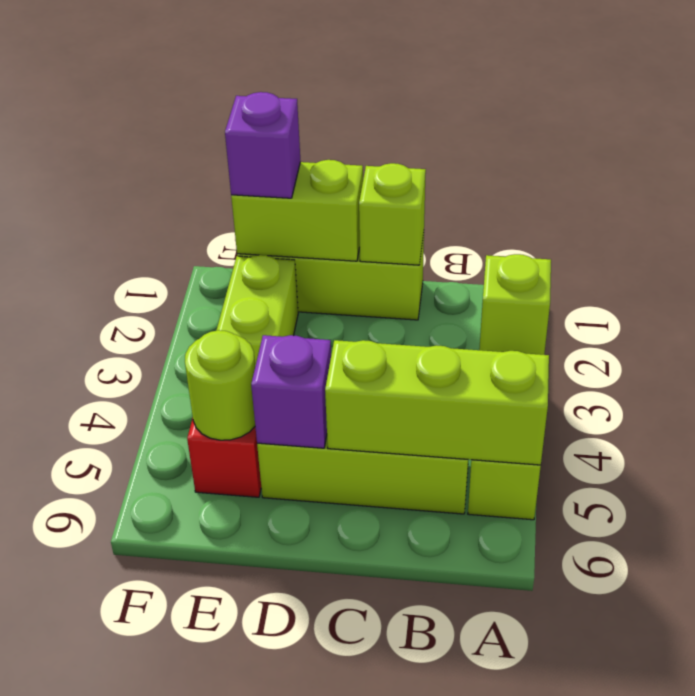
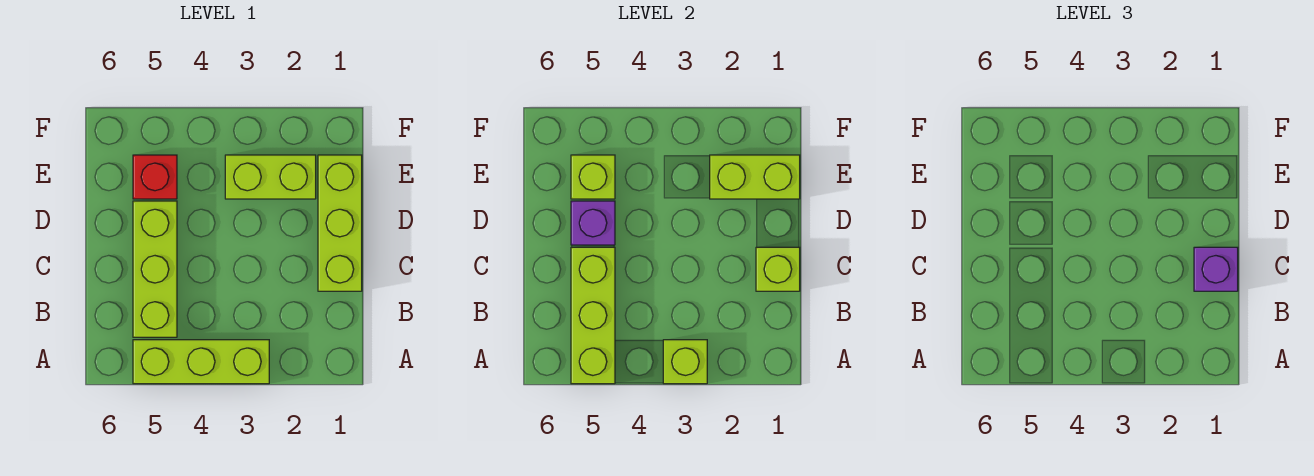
lime brick D1:E1 level 2 -> lime brick E1:E2 level 2
purple brick E1 level 3 -> purple brick C1 level 3
lime round brick E5 level 2 -> lime brick E5 level 2

